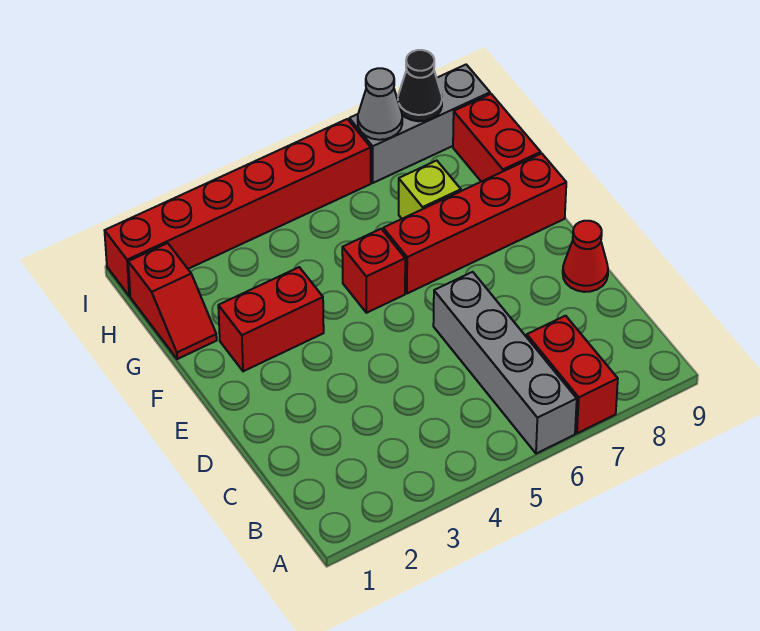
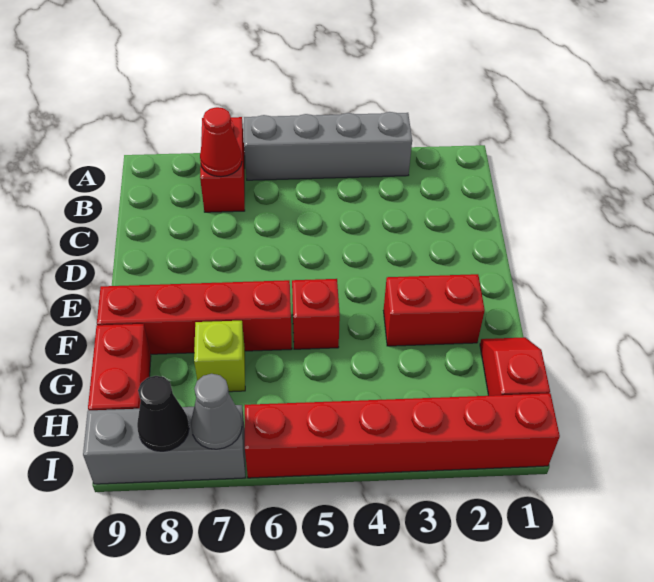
grey brick A6:D6 level 1 -> grey brick A3:A6 level 1
red cone D9 level 1 -> red cone B7 level 2

